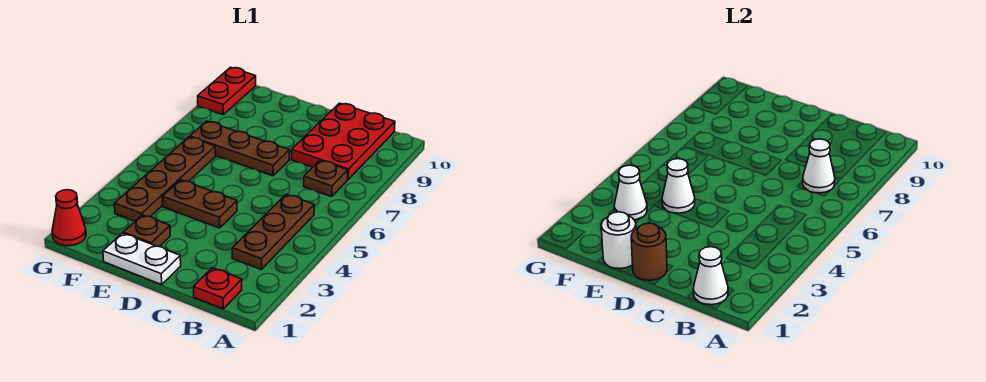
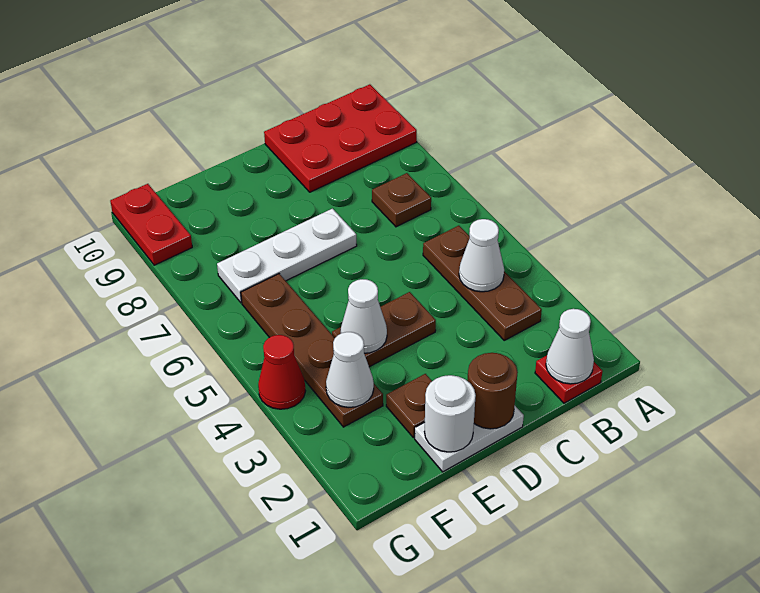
white cone B7 level 2 -> white cone B4 level 2
red plate B8:C10 level 1 -> red plate A9:C10 level 1
brown plate D7:F7 level 1 -> white plate D7:F7 level 1
red cone G1 level 1 -> red cone G4 level 1

